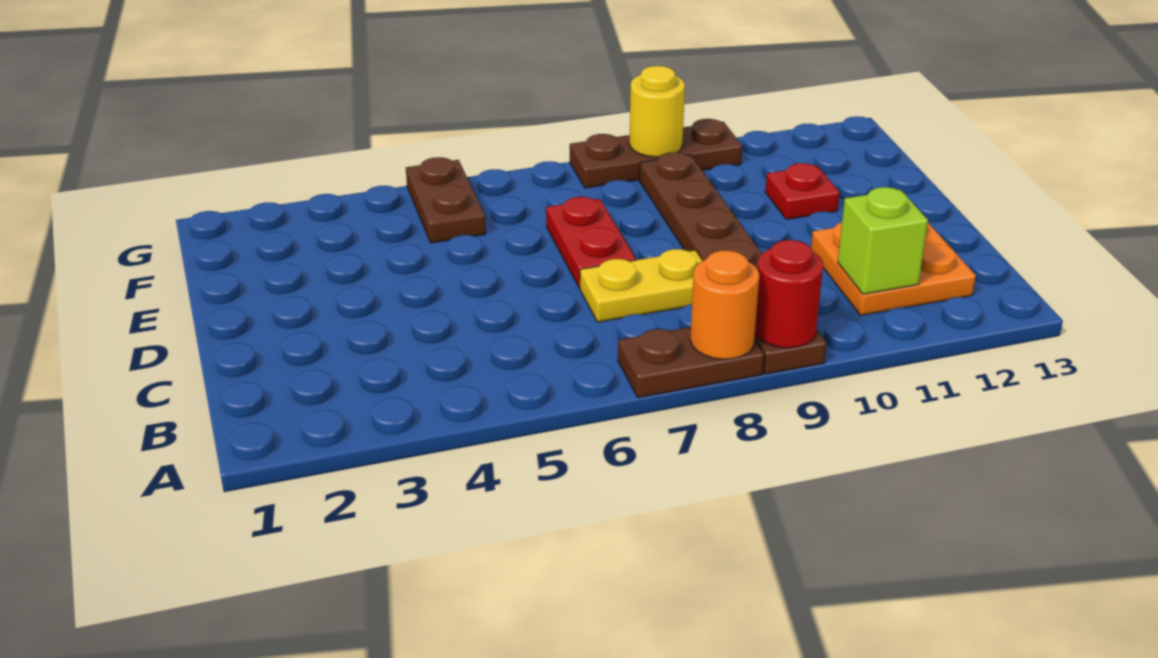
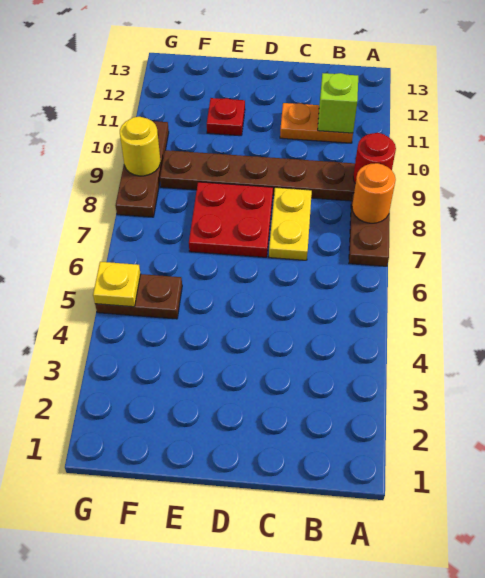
orange plate B11:C12 level 1 -> orange plate B11:C11 level 1
red plate D7:E7 level 1 -> red plate D7:E8 level 1
none -> yellow plate G5 level 2

